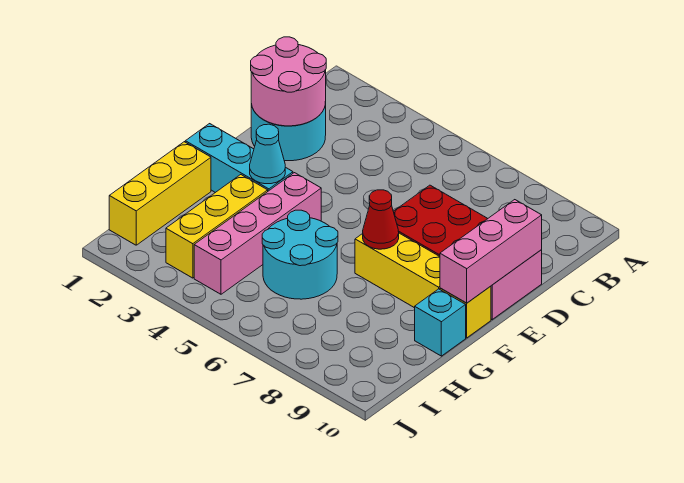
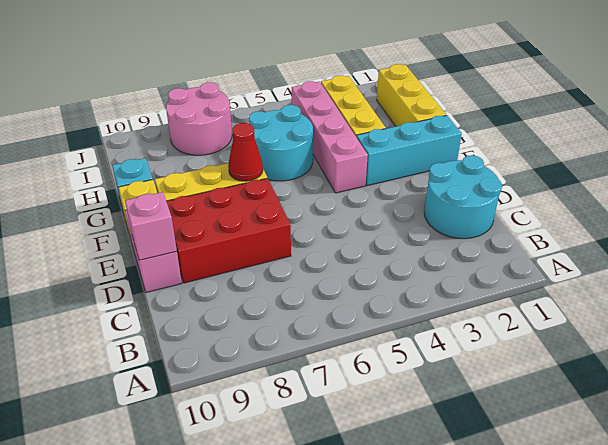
pink round brick C1:D2 level 2 -> pink round brick I7:J8 level 1
pink brick D10:F10 level 2 -> pink brick D10 level 2
cyan cone F3 level 2 -> none

